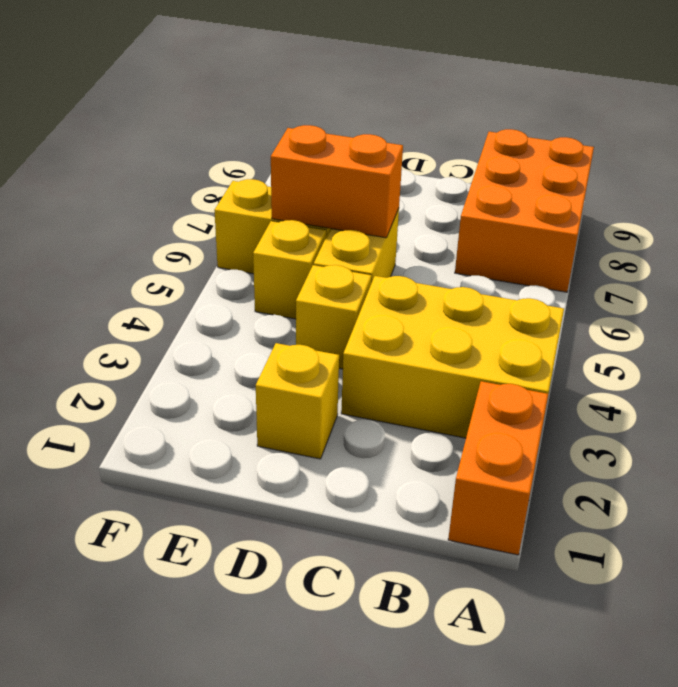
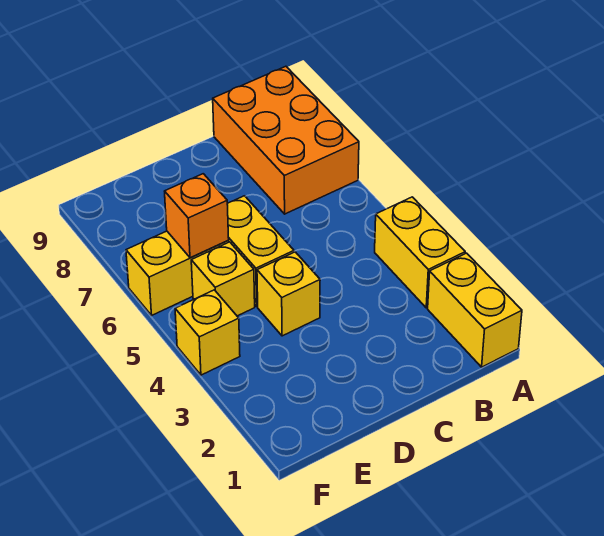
orange brick A1:A2 level 1 -> yellow brick A1:A2 level 1
yellow brick A3:C4 level 1 -> yellow brick A3:A4 level 1
yellow brick D2 level 1 -> yellow brick F4 level 1
orange brick D6:E6 level 2 -> orange brick E6 level 2

